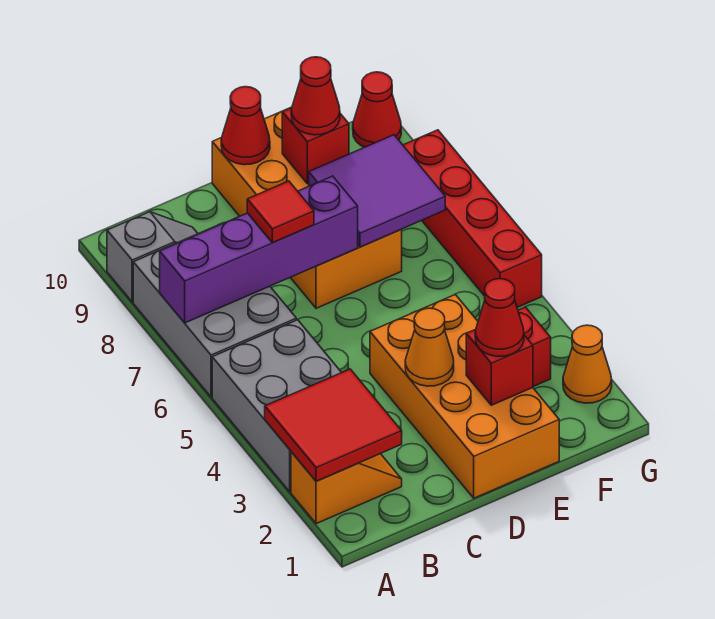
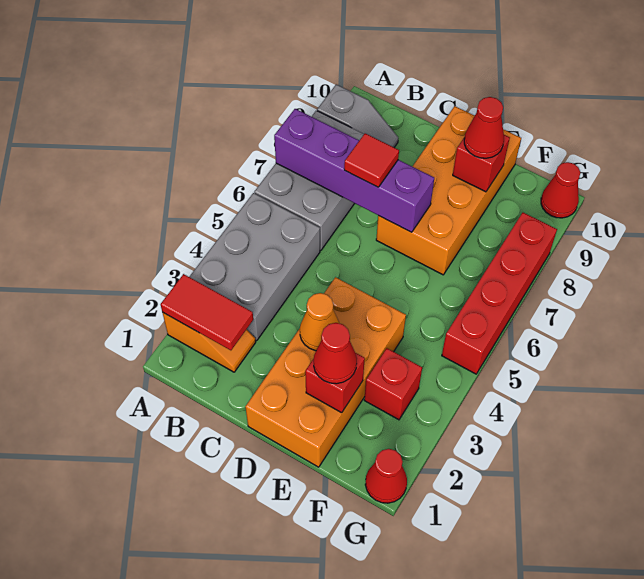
red tile A2:B3 level 2 -> red tile A2:B2 level 2
red cone D10 level 2 -> red cone G1 level 1
purple tile E7:F8 level 2 -> none
orange cone G2 level 1 -> none

